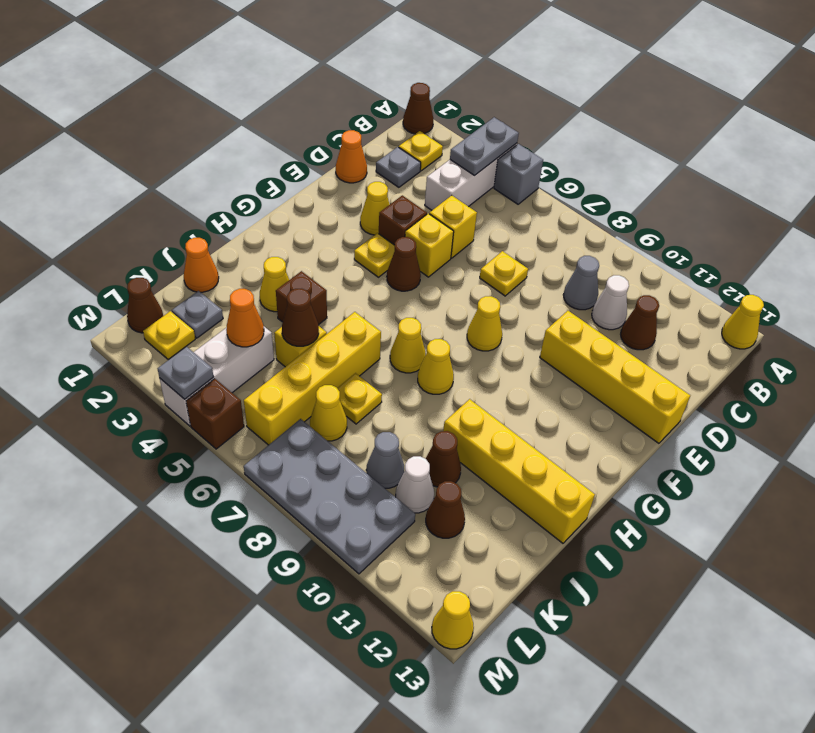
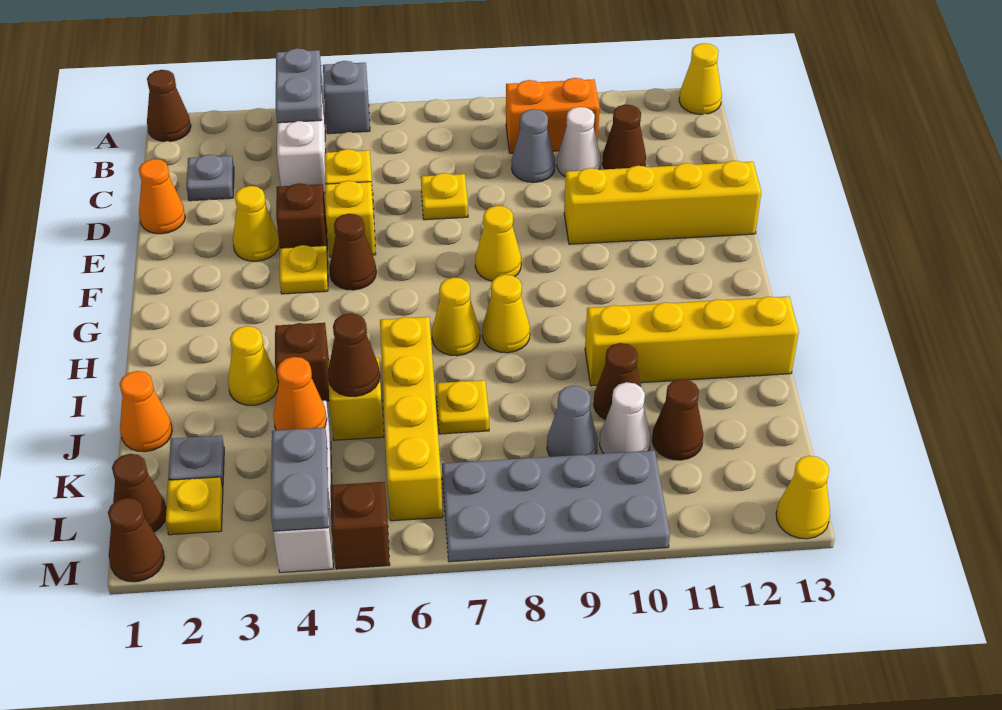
yellow plate B2 level 1 -> none
none -> orange brick B9:B10 level 1
yellow cone K7 level 1 -> none
none -> brown cone M1 level 1
grey plate M4 level 2 -> grey plate L4:M4 level 2

